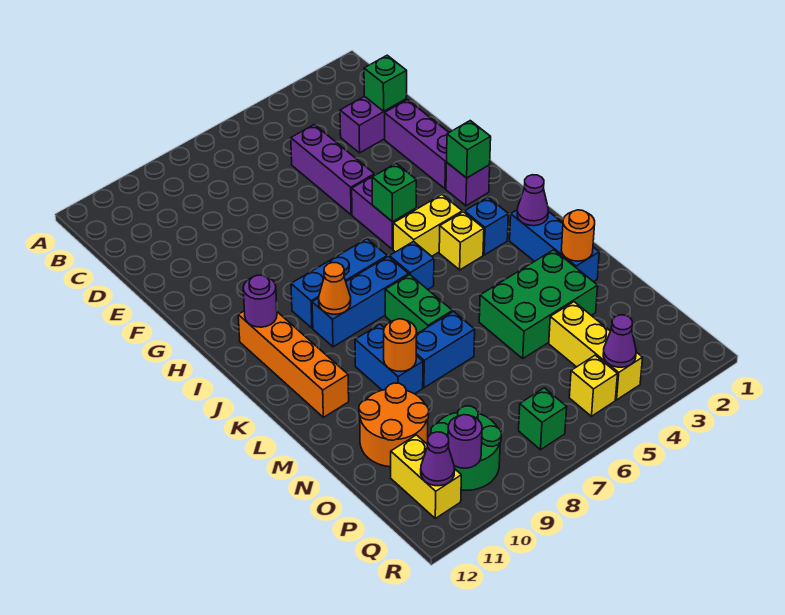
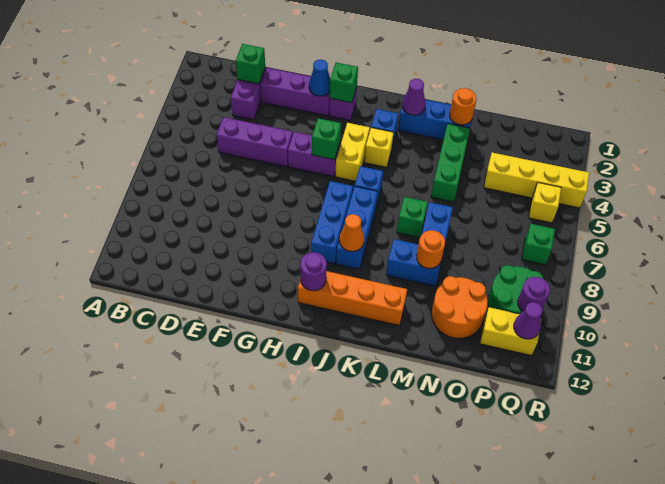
none -> blue cone G2 level 2
green brick K7:L7 level 1 -> green brick L7 level 1
green brick M3:N5 level 1 -> green brick M3:M5 level 1
yellow brick O4:Q4 level 1 -> yellow brick O4:R4 level 1
purple cone Q4 level 2 -> none

